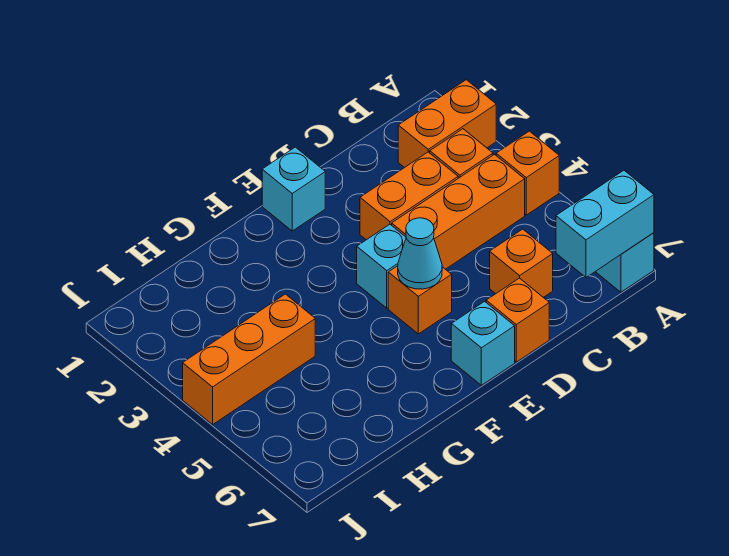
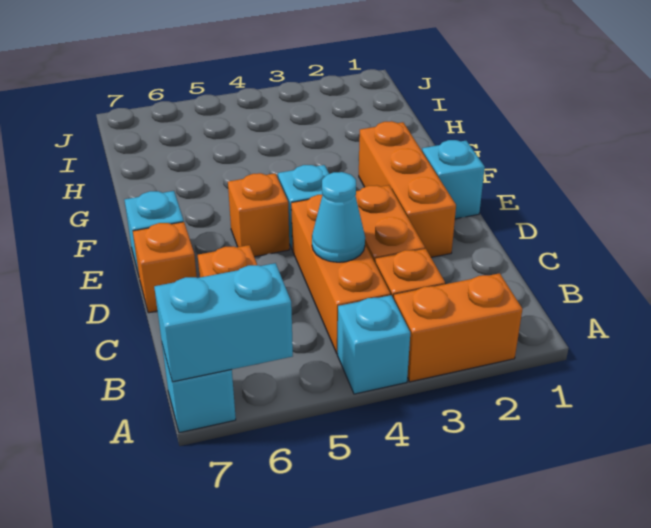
orange brick A2:B2 level 1 -> orange brick A2:A3 level 1
orange brick A4 level 1 -> cyan brick A4 level 1
cyan brick A7:B7 level 2 -> cyan brick A6:A7 level 2
cyan cone E5 level 2 -> cyan cone C4 level 2
orange brick H4:J4 level 1 -> orange brick D2:F2 level 1

